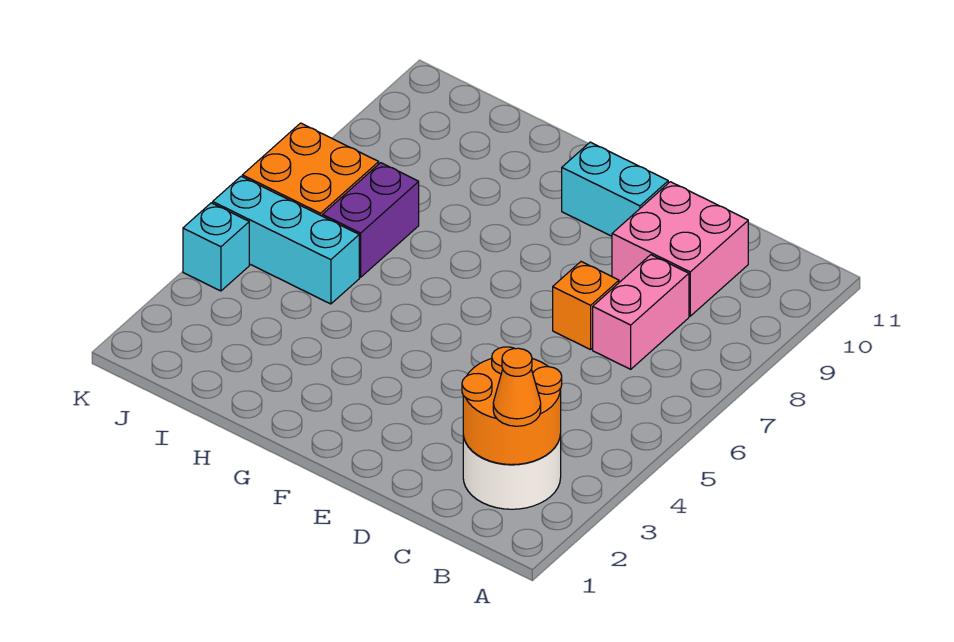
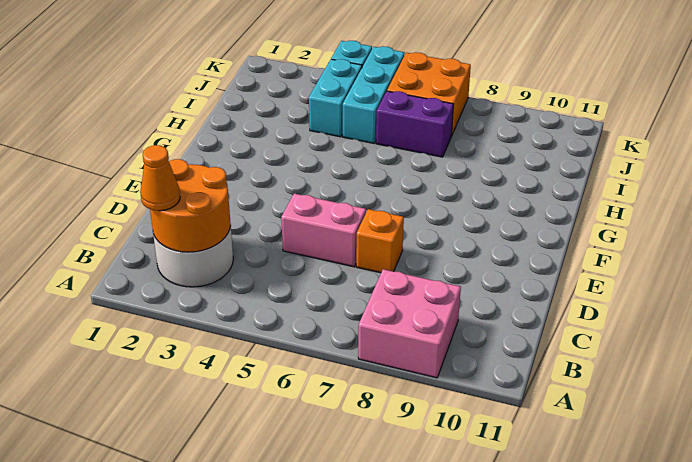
pink brick C7:C8 level 1 -> pink brick D5:D6 level 1
pink brick C9:D10 level 1 -> pink brick A8:B9 level 1
cyan brick E10:F10 level 1 -> cyan brick I4:J4 level 1

